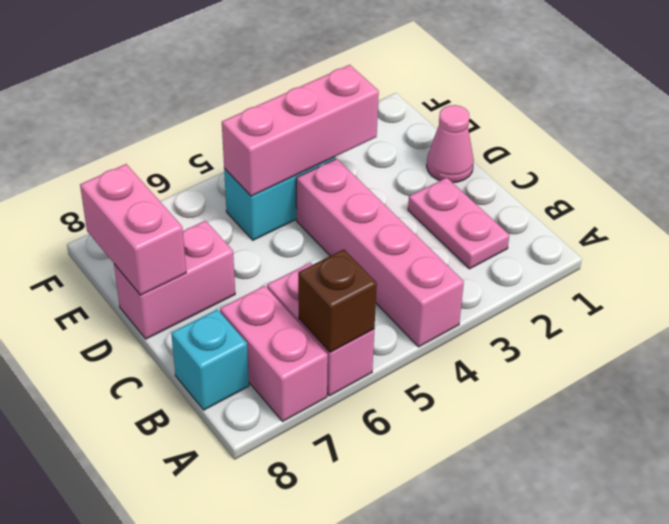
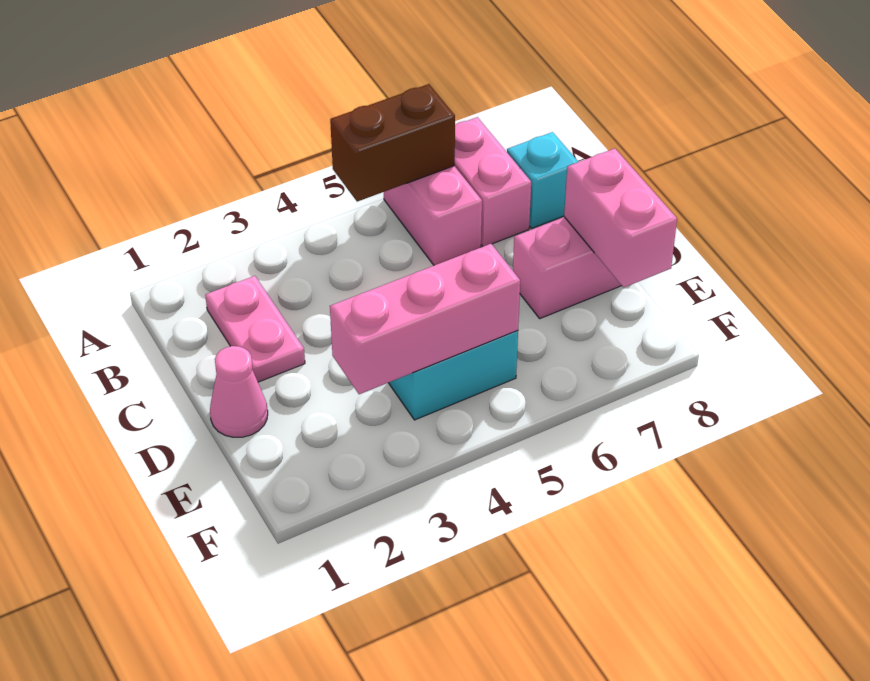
pink brick A4:D4 level 1 -> none
brown brick A6 level 2 -> brown brick A5:A6 level 2

